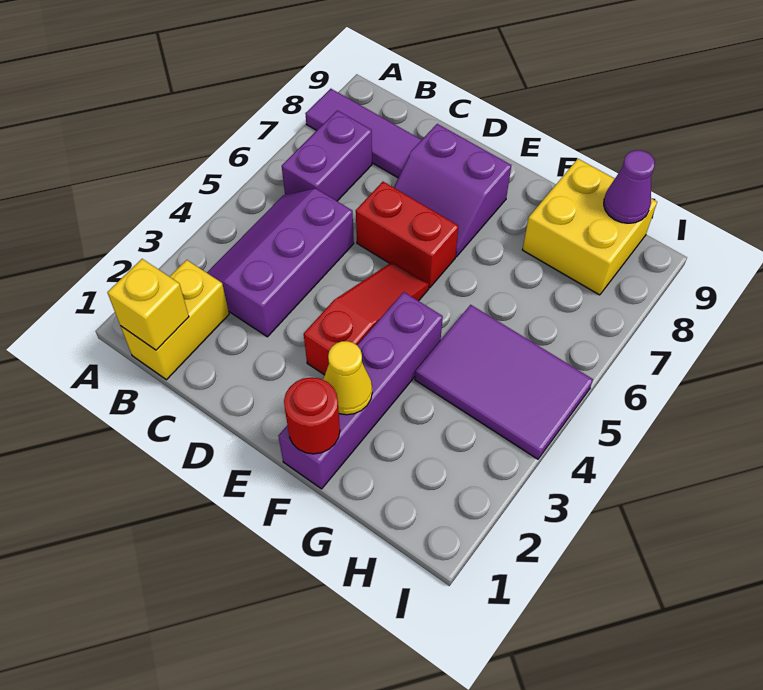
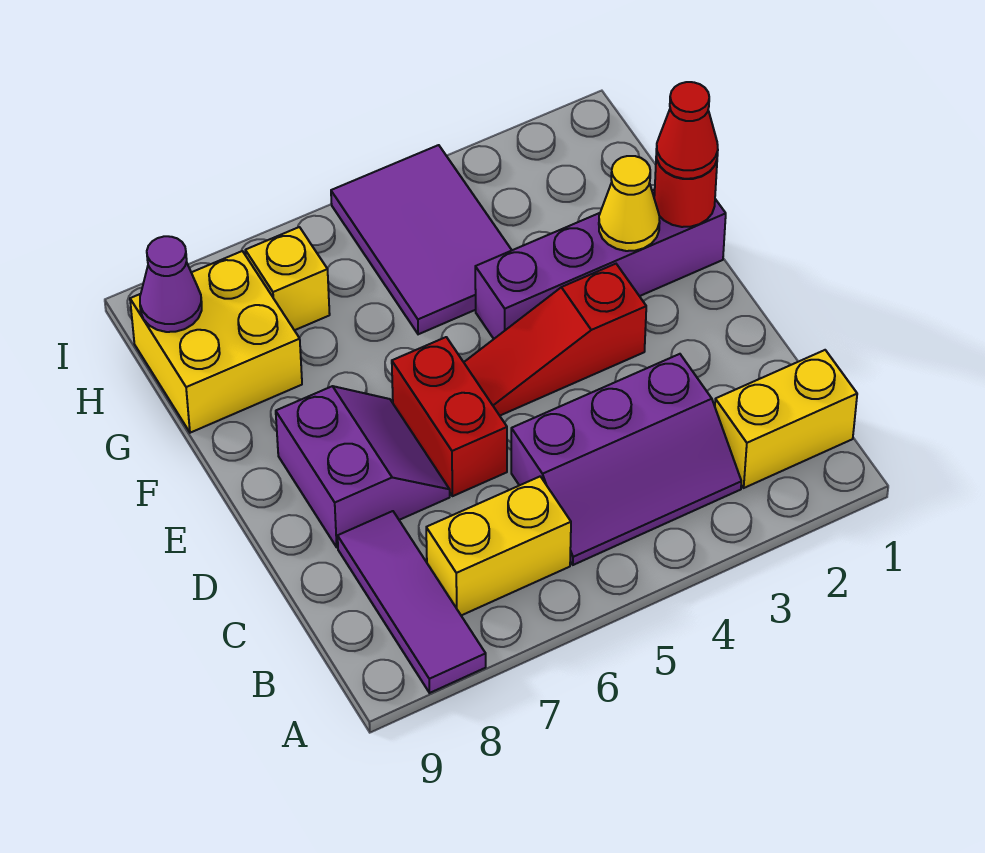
yellow brick B1 level 2 -> yellow brick H7 level 1
purple brick B6:B7 level 1 -> yellow brick B6:B7 level 1
none -> red cone F1 level 3

